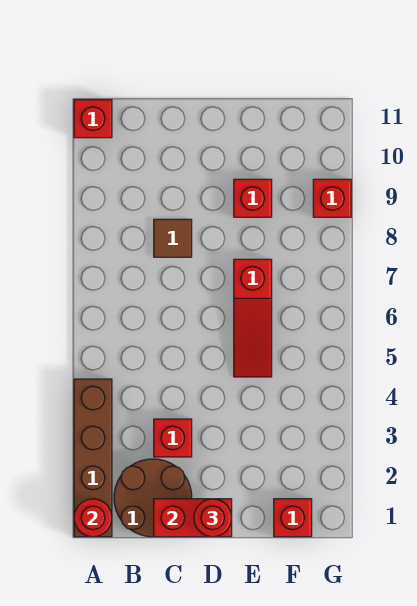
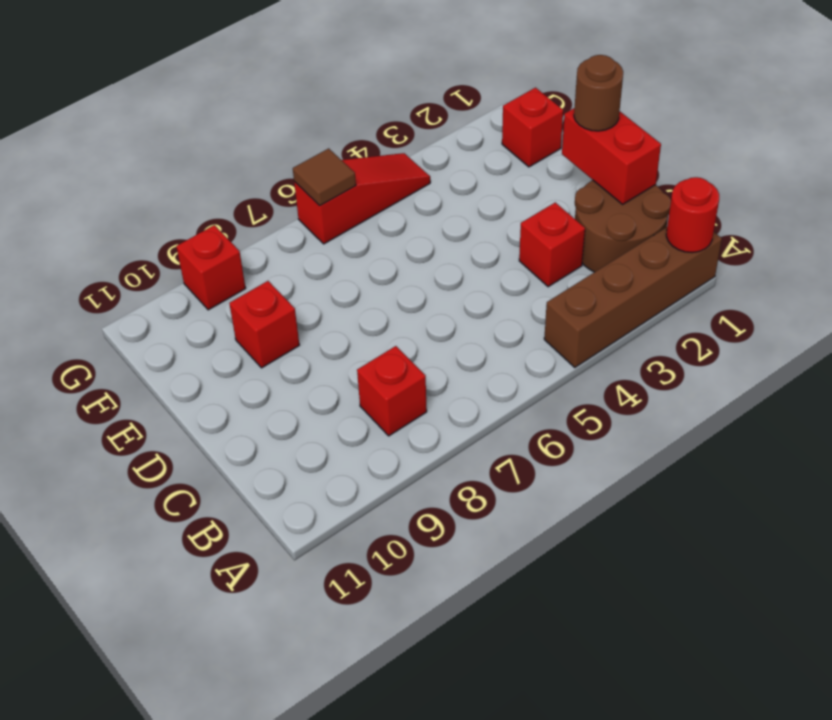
red brick A11 level 1 -> red brick B8 level 1
brown tile C8 level 1 -> brown tile G6 level 2
red round brick D1 level 3 -> brown round brick D1 level 3
red slope E5:E7 level 1 top 7 -> red slope G4:G6 level 1 top 6

